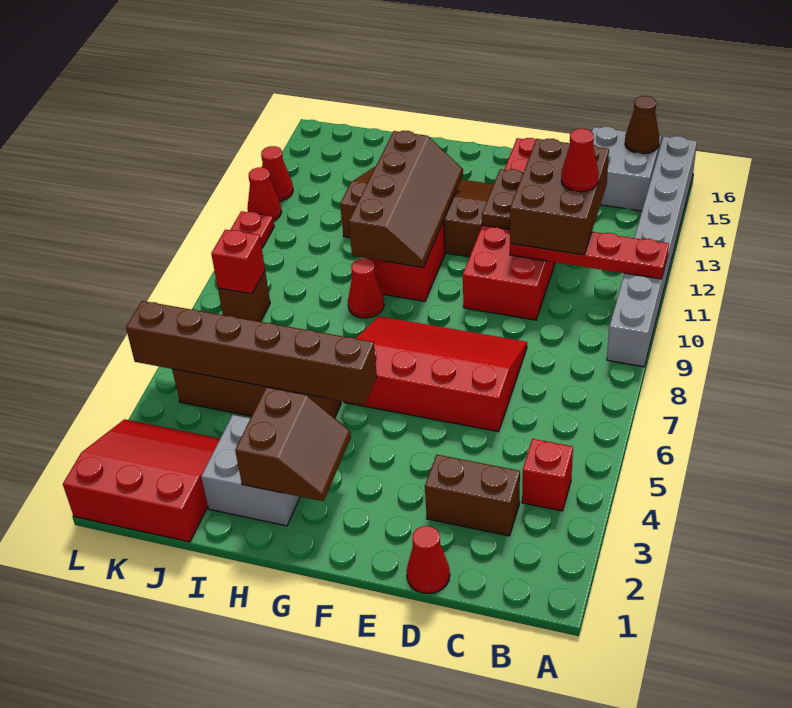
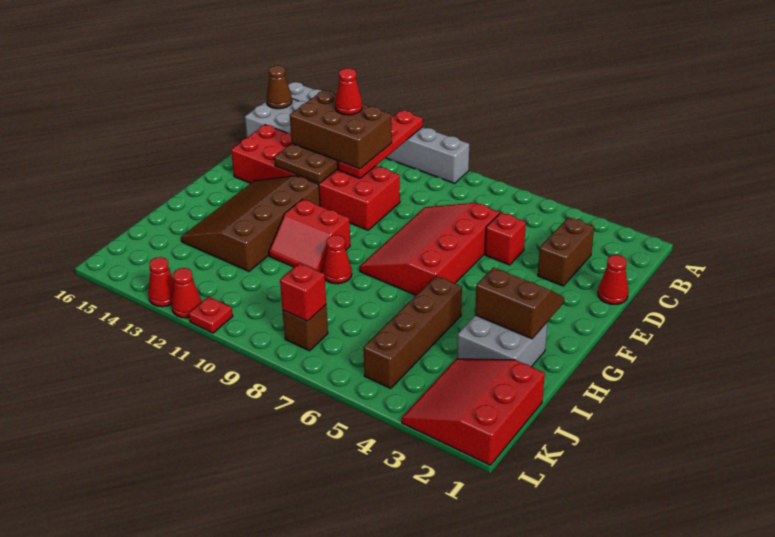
red brick B4 level 1 -> red brick D5 level 1
brown brick G5:L5 level 2 -> none
brown slope G10:H13 level 2 top H -> none

